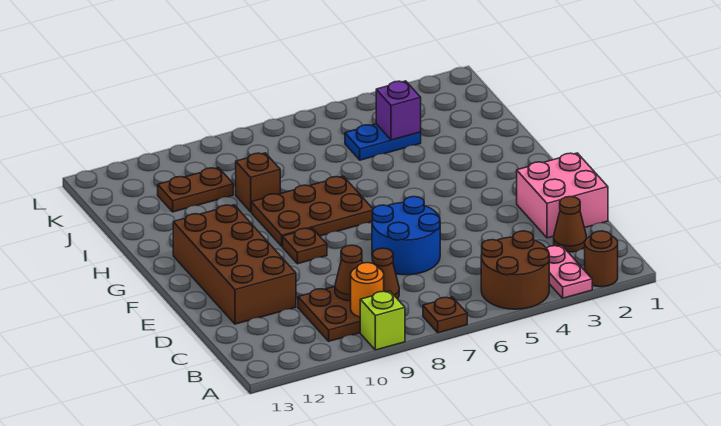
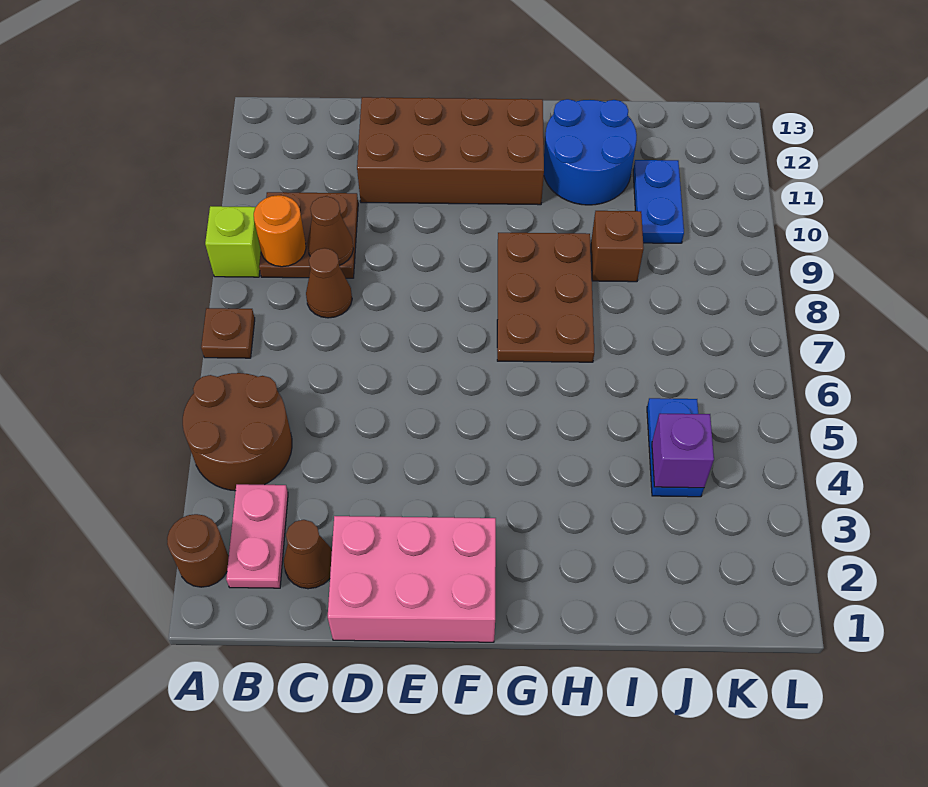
pink plate A3:B3 level 1 -> pink plate B2:B3 level 1
pink brick D1:E2 level 1 -> pink brick D1:F2 level 1
blue round brick D6:E7 level 1 -> blue round brick H11:I12 level 1
brown plate F9 level 1 -> none
brown plate J10:J11 level 1 -> blue plate J10:J11 level 1

